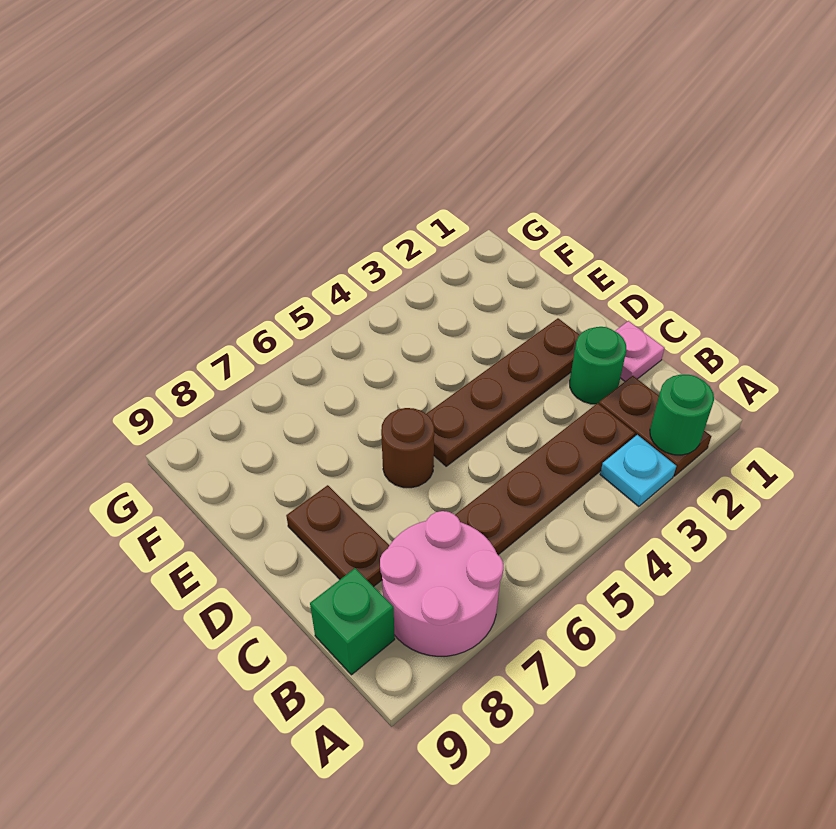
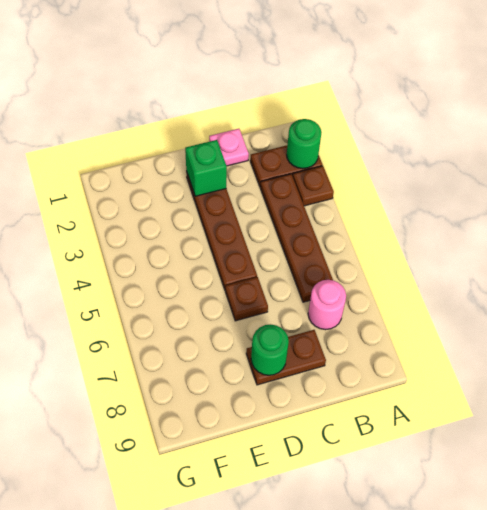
cyan plate A3 level 1 -> brown plate A3 level 1
pink round brick A7:B8 level 1 -> pink round brick B7 level 1
green brick B9 level 1 -> green brick D2 level 2
green round brick C2 level 1 -> green round brick D8 level 2
brown round brick D6 level 1 -> brown plate D6 level 1

